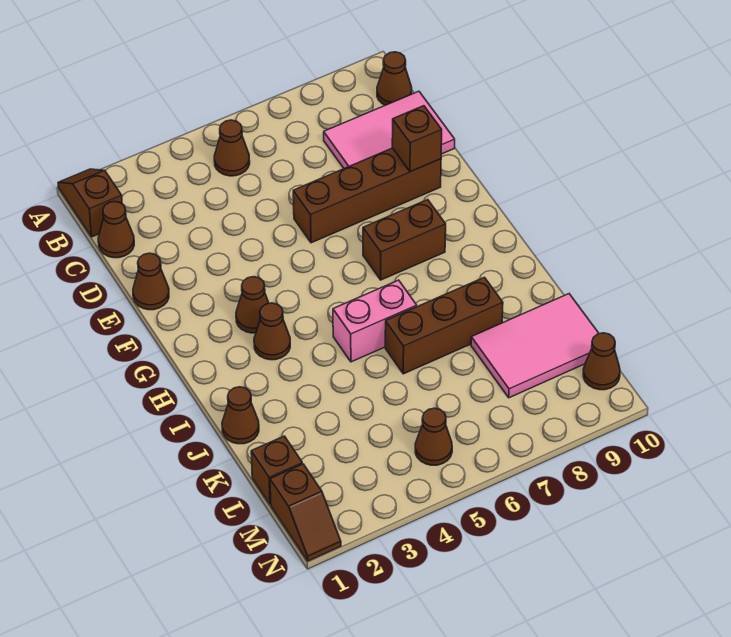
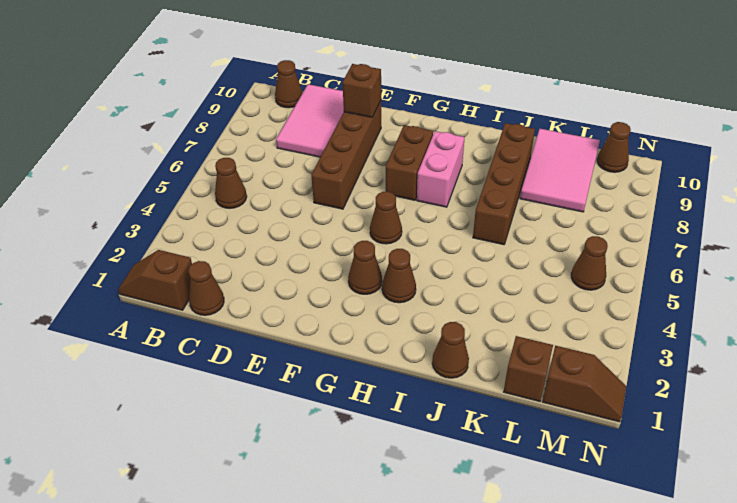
brown cone E1 level 1 -> brown cone G5 level 1
pink brick I5:I6 level 1 -> pink brick H7:H8 level 1
brown brick J6:J8 level 1 -> brown brick J6:J9 level 1

